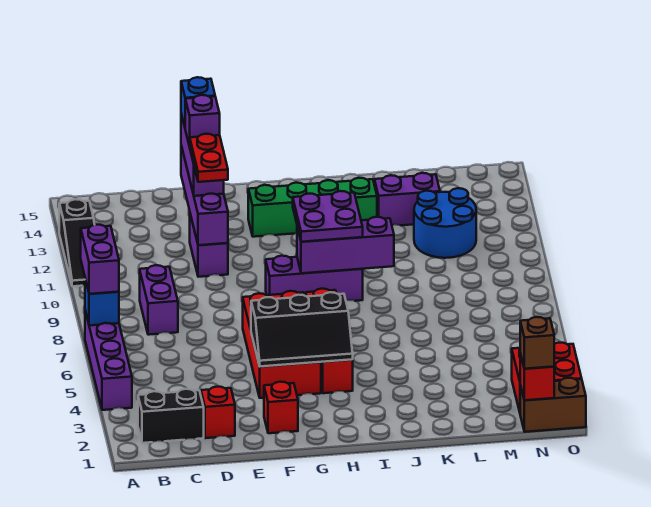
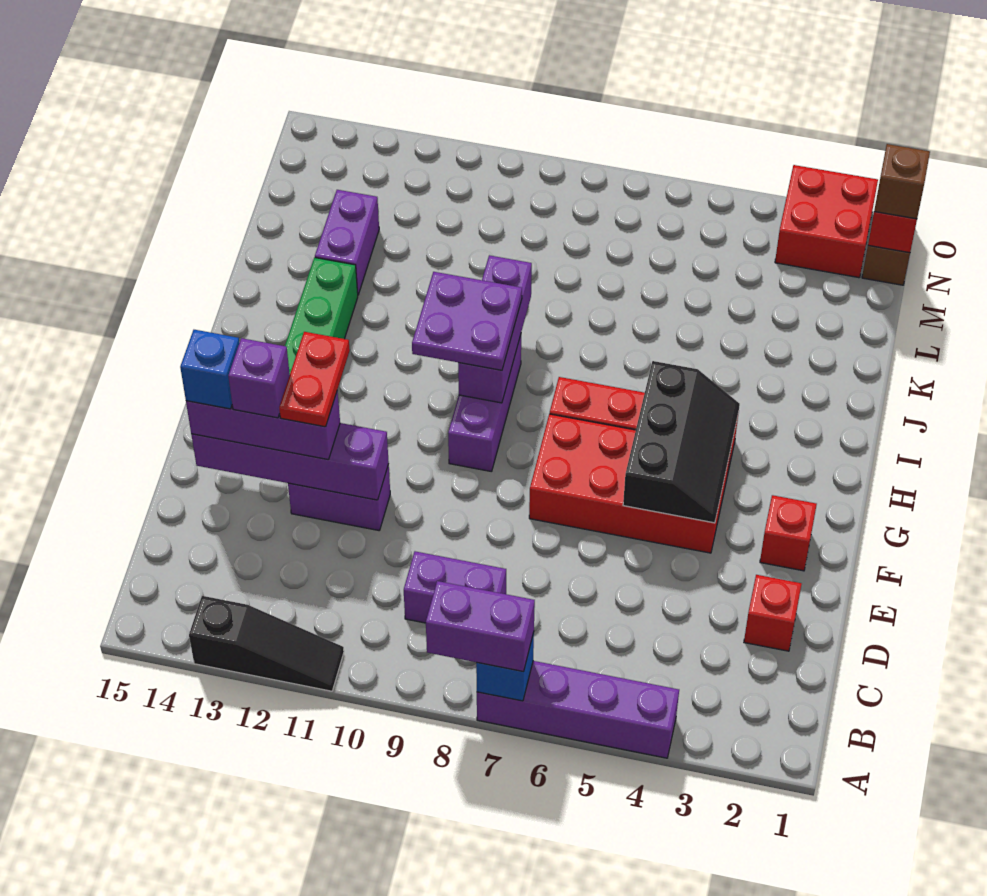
black brick B2:C2 level 1 -> none
red plate E11:E12 level 4 -> red plate E12:F12 level 4
blue round brick L11:M12 level 1 -> none

